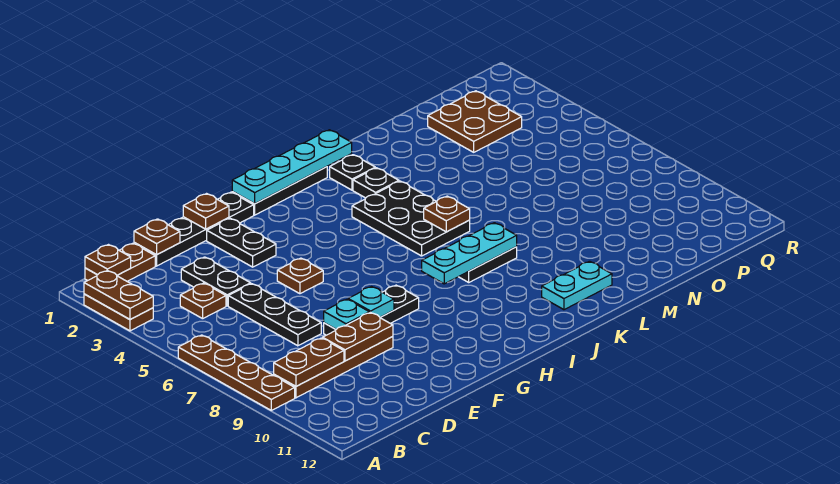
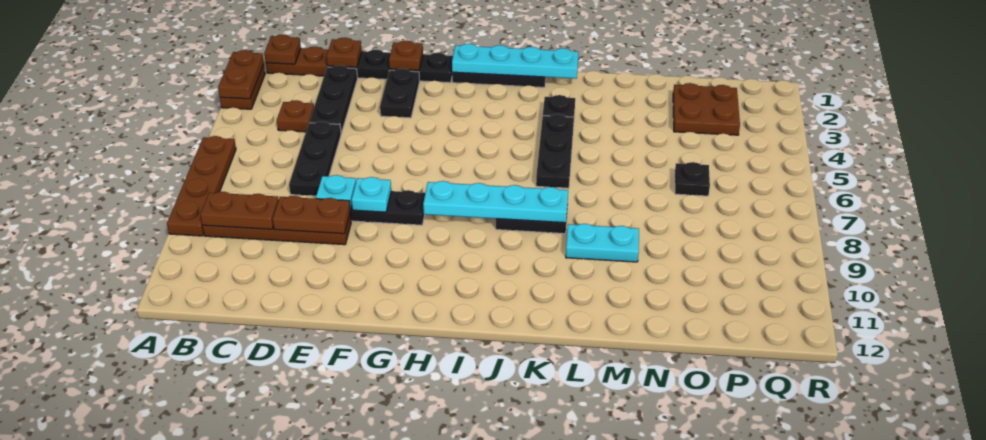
black plate D3:D4 level 1 -> black plate D2:D4 level 1
brown plate F5 level 1 -> none
cyan plate I8:K8 level 2 -> cyan plate H8:K8 level 2
black plate J4:K6 level 1 -> black plate K4:K6 level 1
black plate K2 level 1 -> black plate O6 level 1
brown plate K6 level 2 -> none
cyan plate K11:L11 level 1 -> cyan plate L9:M9 level 1

